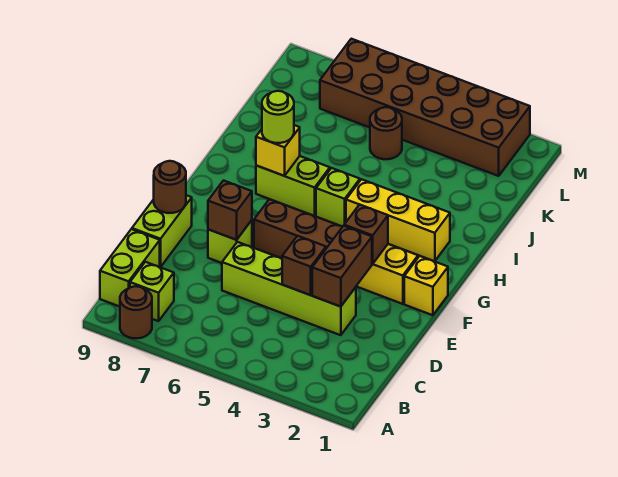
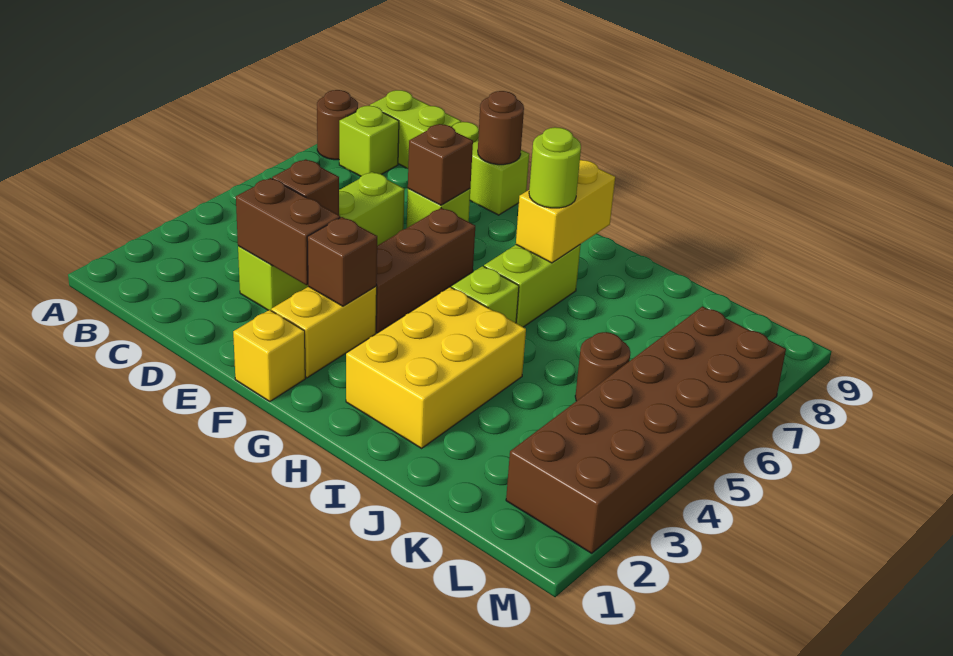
yellow brick H2:H4 level 1 -> yellow brick H2:I4 level 1
yellow brick H7 level 2 -> yellow brick H7:H8 level 2

